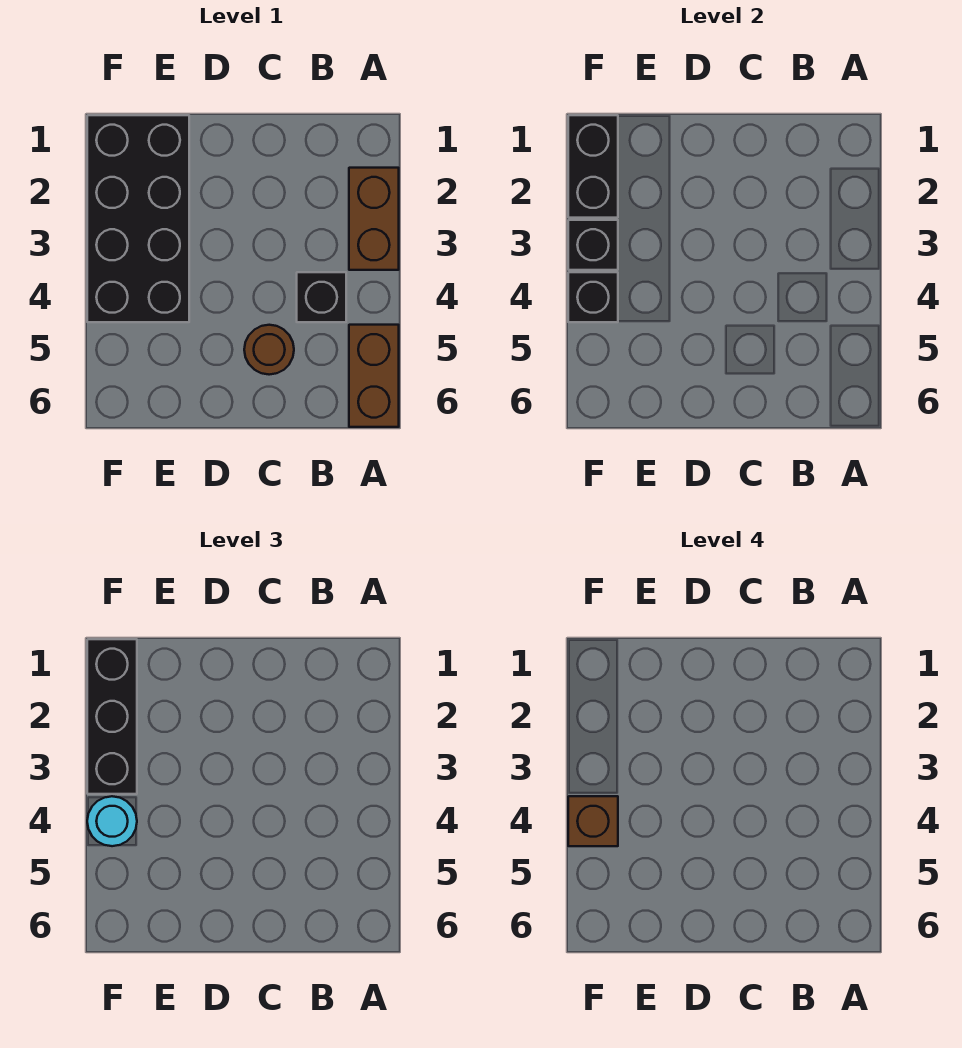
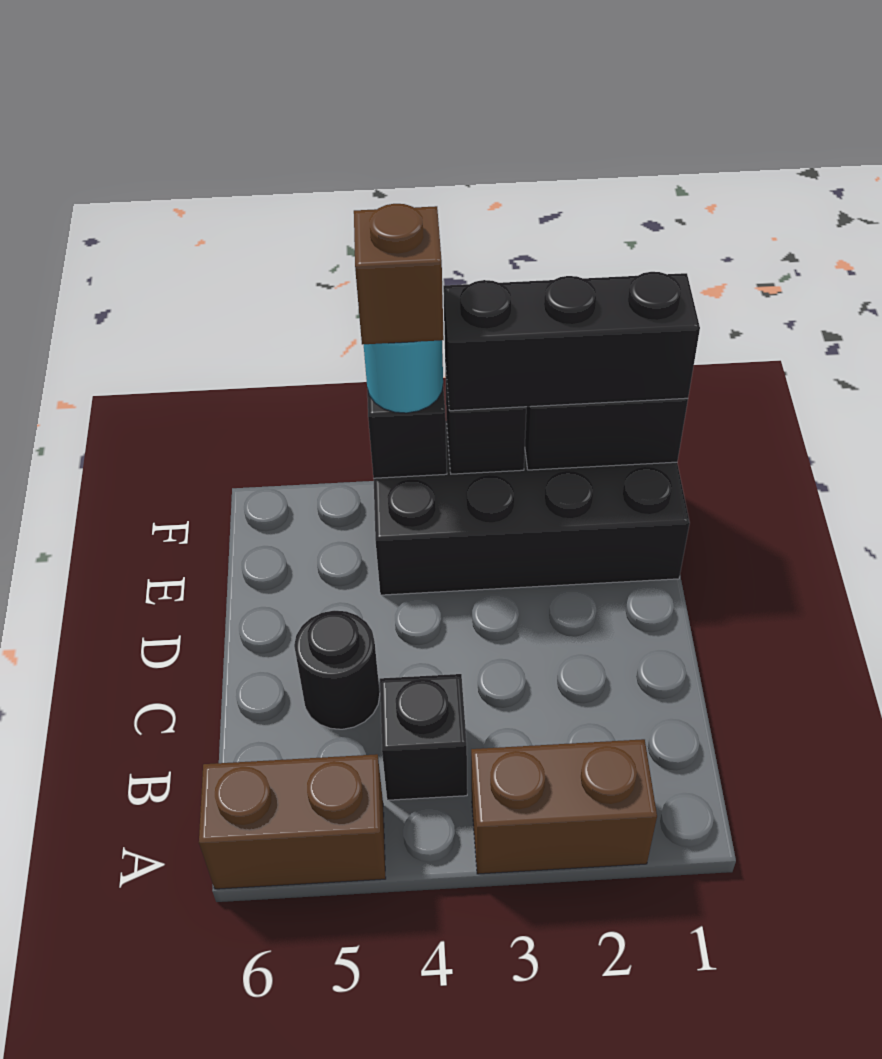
brown round brick C5 level 1 -> black round brick C5 level 1

